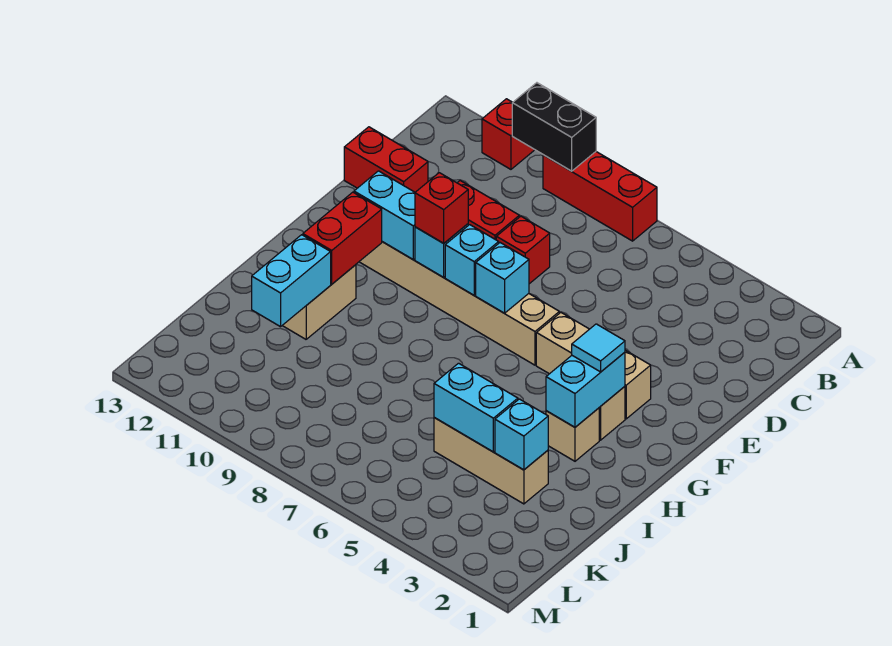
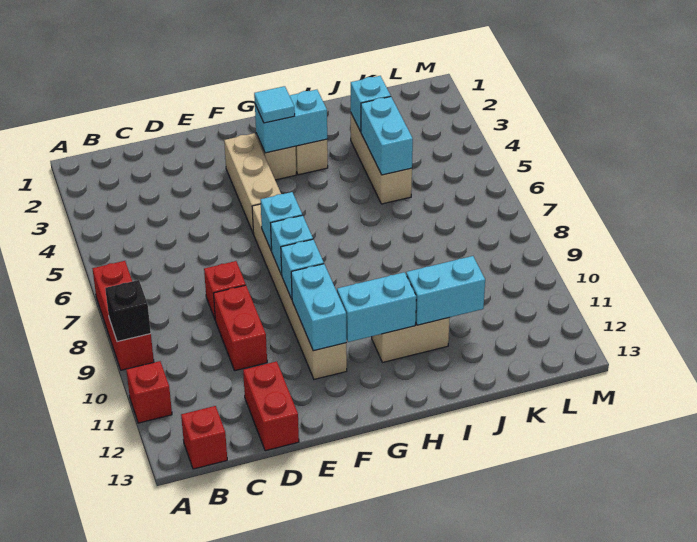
black brick A9:A10 level 2 -> black brick A9 level 2
red brick F9 level 3 -> red brick B13 level 1
red brick G11:H11 level 2 -> cyan brick G11:H11 level 2

